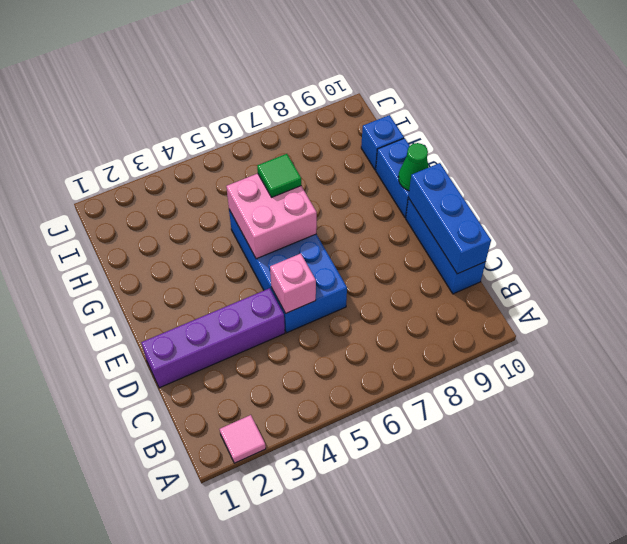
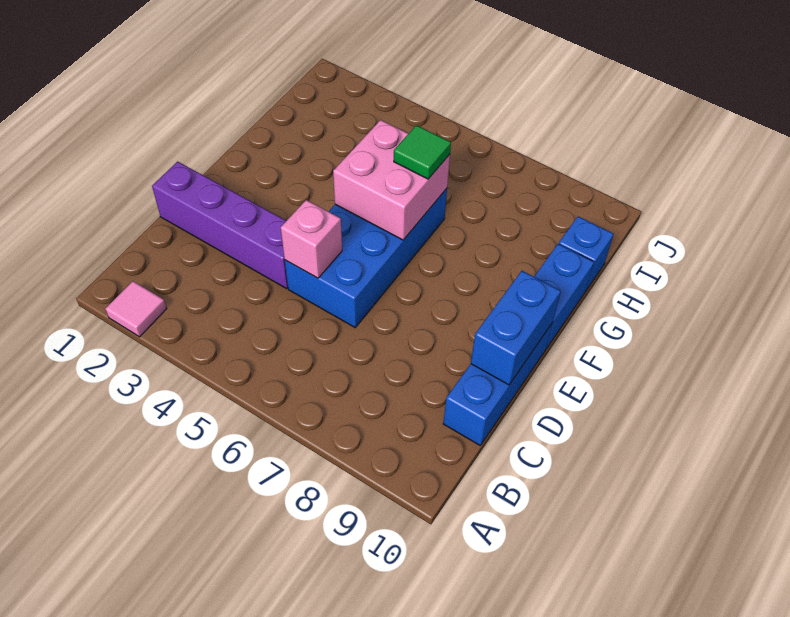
blue brick C10:E10 level 2 -> blue brick D10:E10 level 2
green cone F10 level 2 -> none

